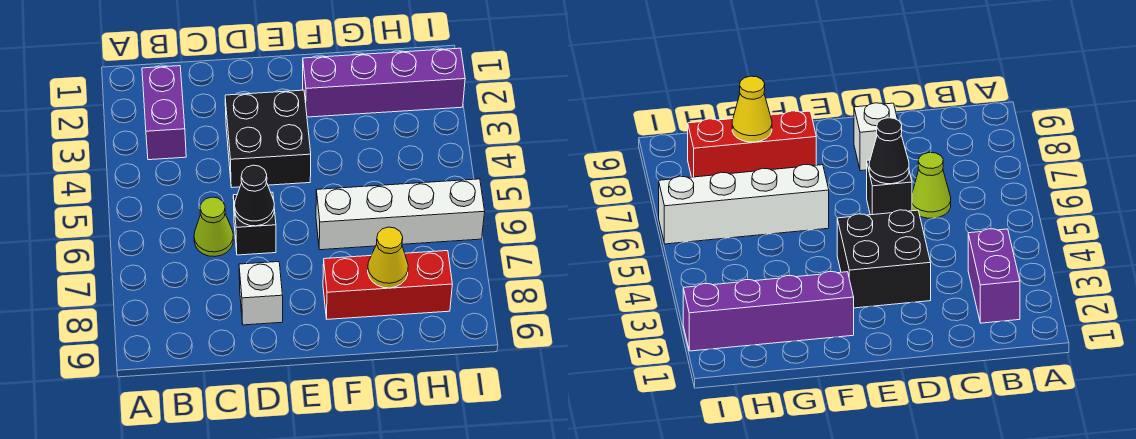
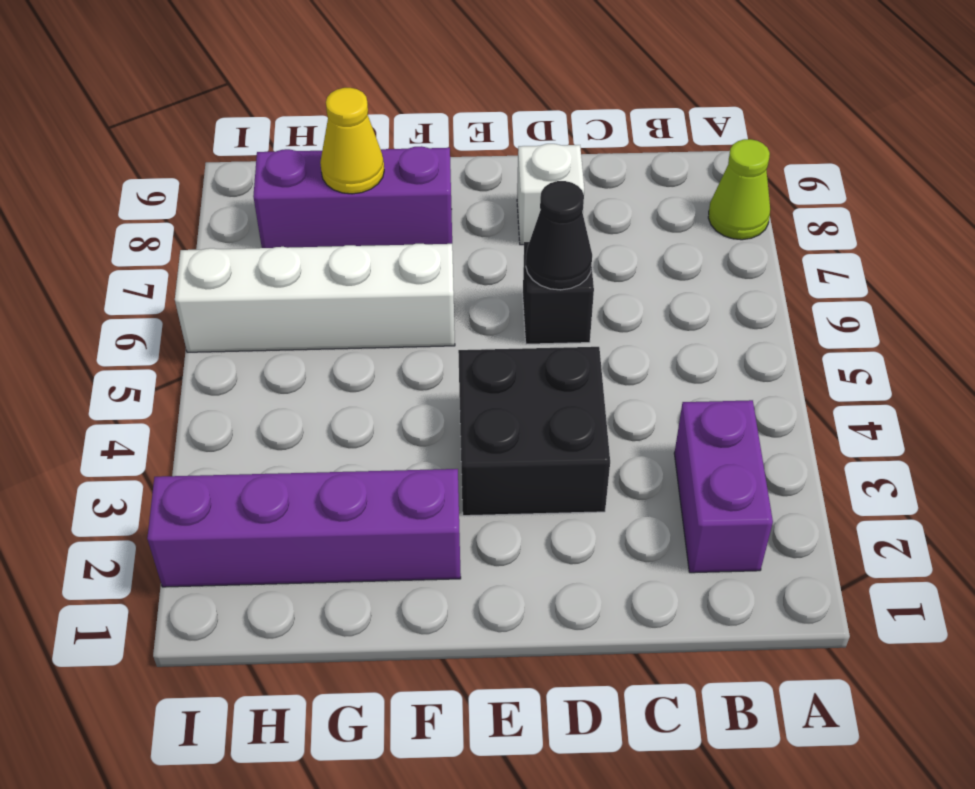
lime cone C6 level 1 -> lime cone A8 level 1
red brick F8:H8 level 1 -> purple brick F8:H8 level 1

